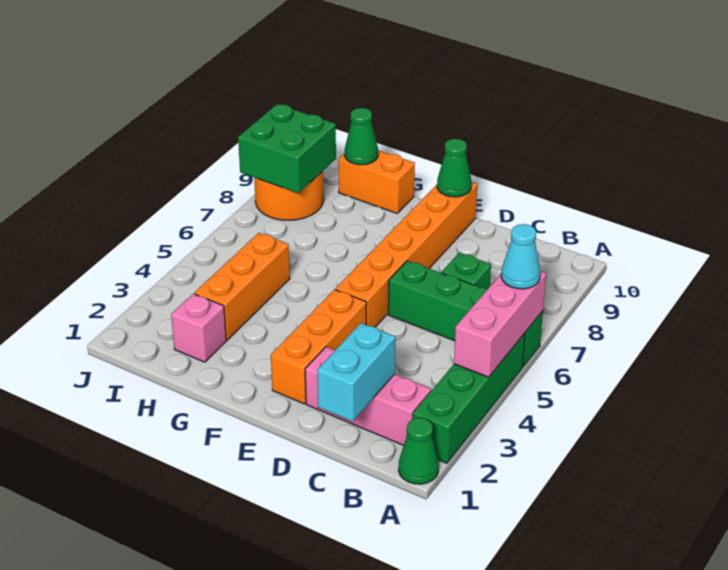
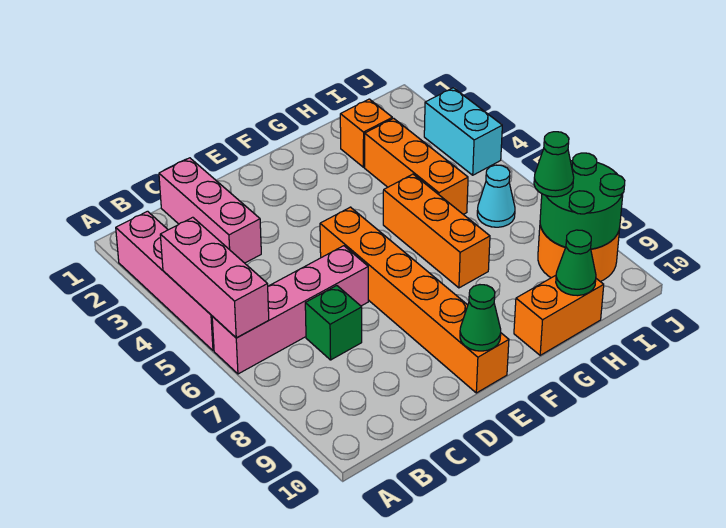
green cone A1 level 1 -> green cone I8 level 3
green brick A2:A5 level 1 -> pink brick A2:A5 level 1
green brick A6:D6 level 1 -> pink brick A6:D6 level 1
cyan cone A6 level 3 -> cyan cone I6 level 1
pink brick B2:D2 level 1 -> pink brick C1:C3 level 1
cyan brick C1:C2 level 2 -> cyan brick J3:J4 level 1
orange brick E2:E4 level 1 -> orange brick G5:G7 level 1
pink brick H2 level 1 -> orange brick H2 level 1
green brick I8:J9 level 2 -> green round brick I8:J9 level 2

